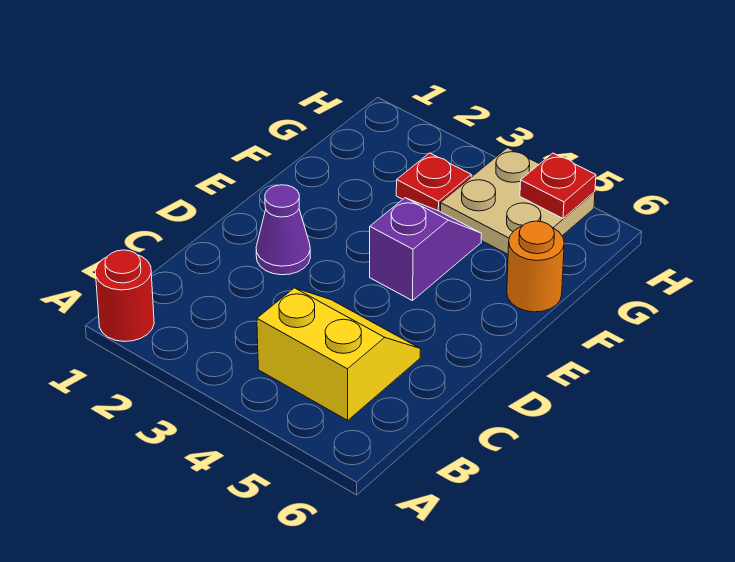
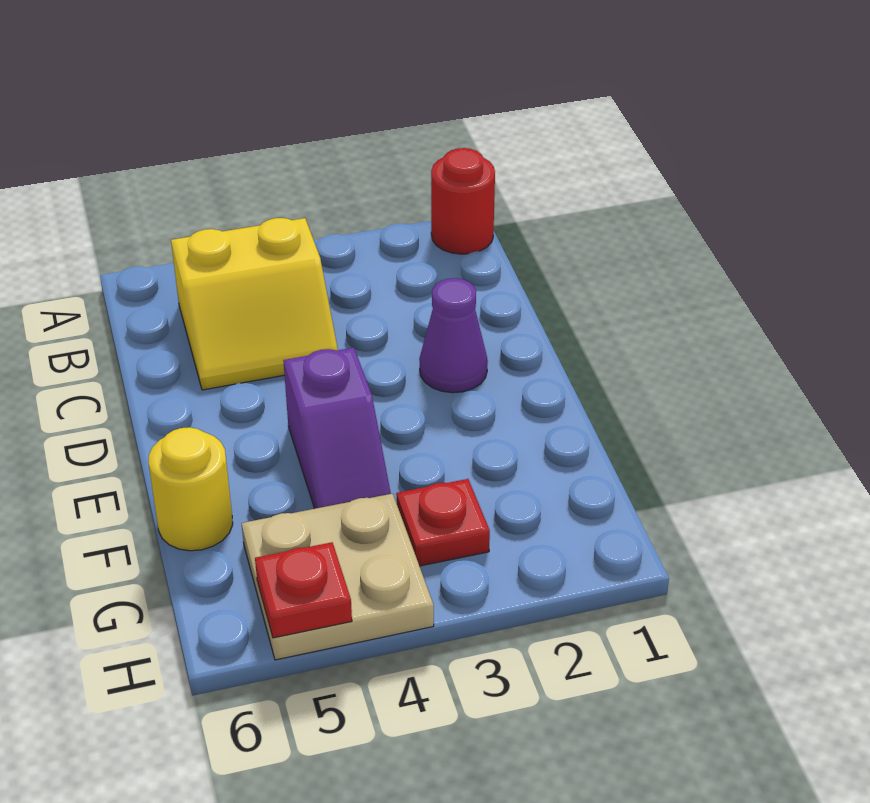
orange round brick F6 level 1 -> yellow round brick F6 level 1

